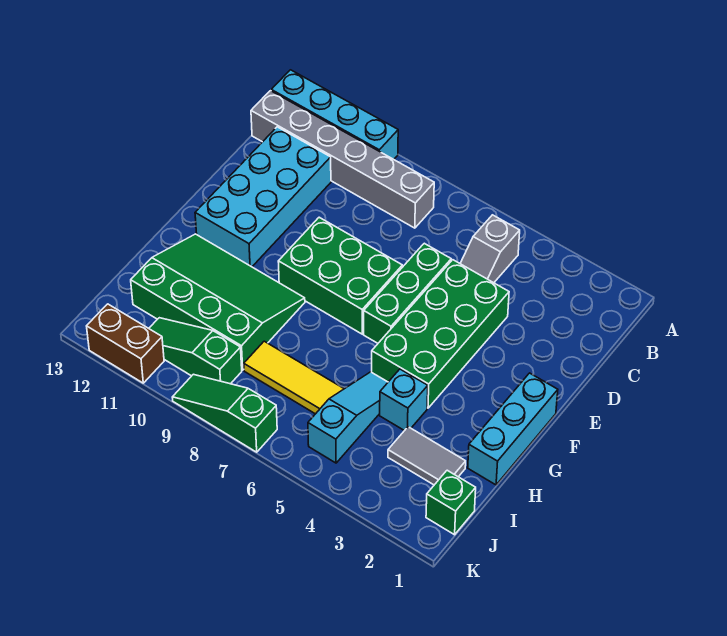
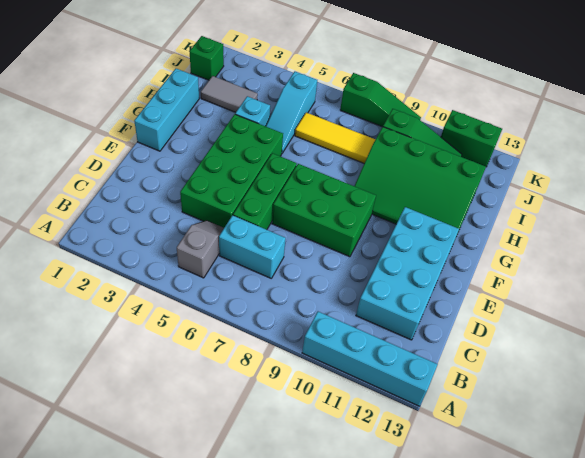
grey brick B8:B13 level 1 -> none
none -> cyan brick C6:C7 level 1
brown brick K11:K12 level 1 -> green brick K11:K12 level 1

